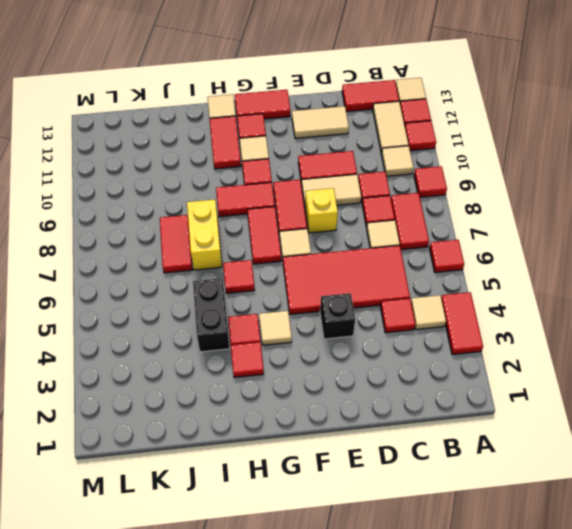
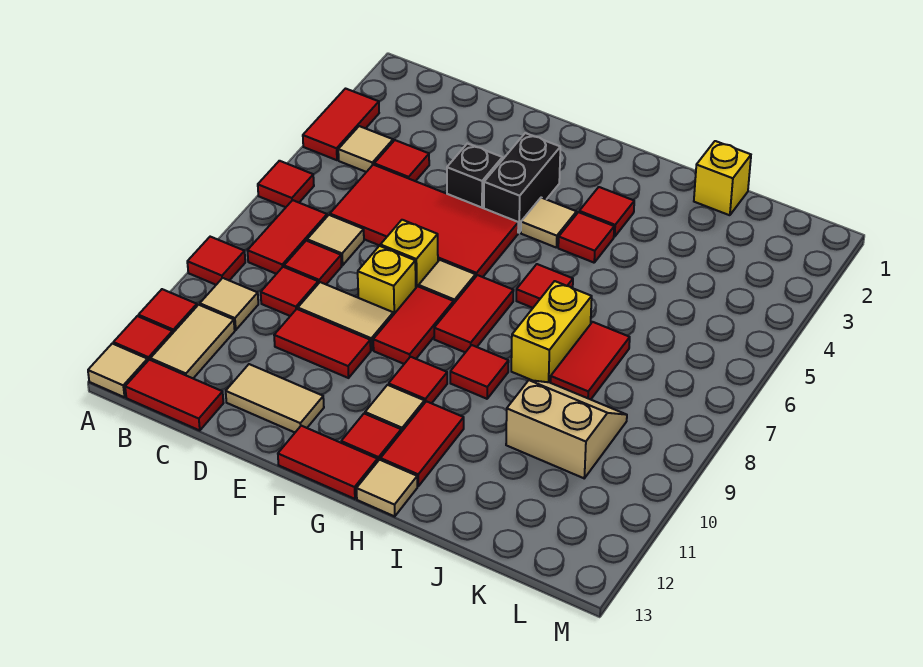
none -> yellow brick E7 level 1
red tile G9:H9 level 1 -> red tile H9 level 1
black brick I4:I5 level 1 -> black brick F3:F4 level 1
none -> yellow brick J1 level 1
none -> tan slope J9:K10 level 1 top 10

